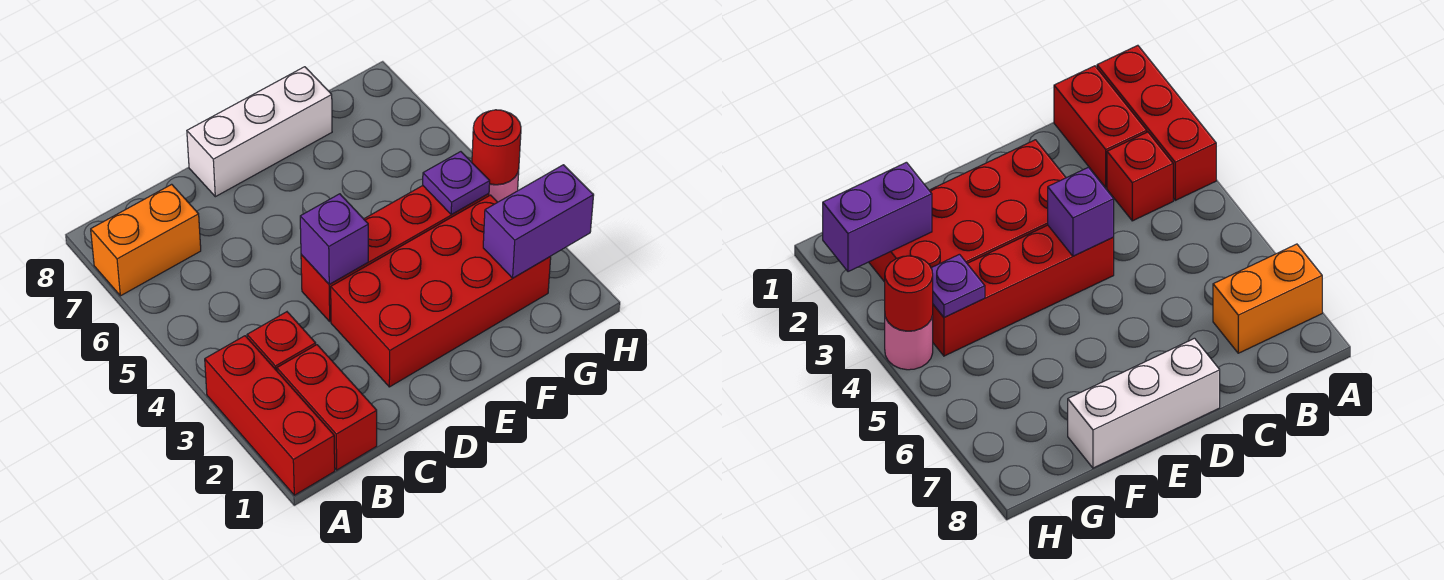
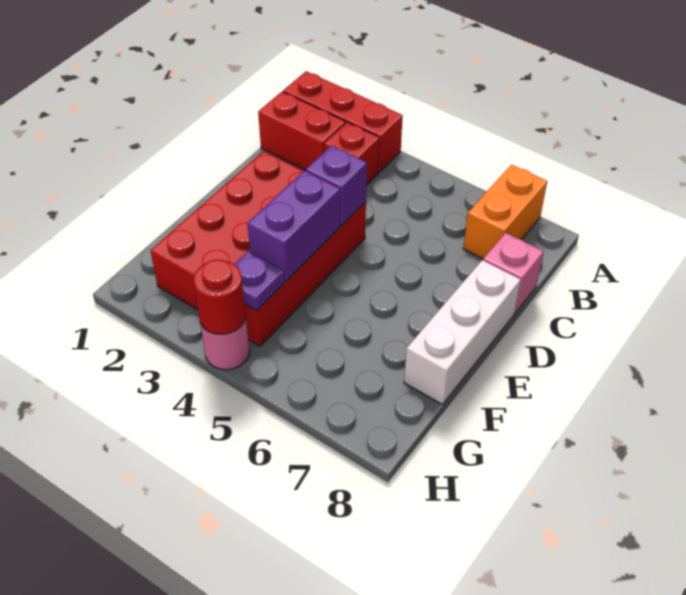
none -> pink brick C8 level 1
purple brick G2:H2 level 2 -> purple brick E4:F4 level 2

